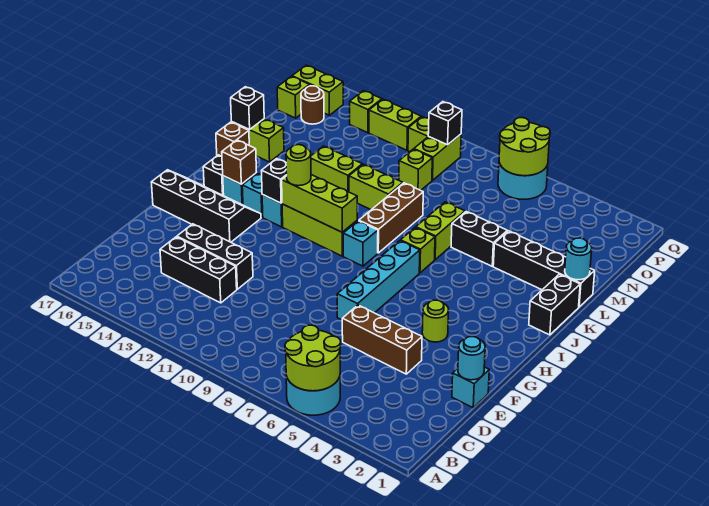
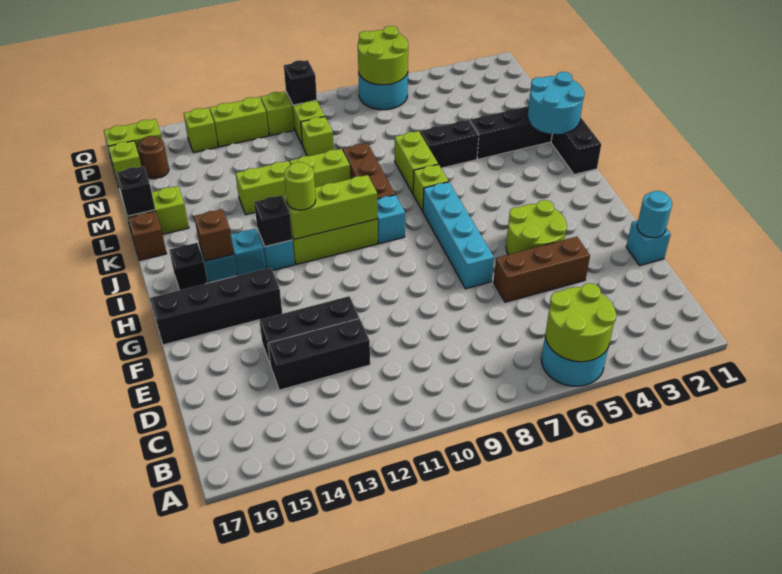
lime round brick G4 level 1 -> lime round brick F4:G5 level 1
cyan round brick L1 level 2 -> cyan round brick K1:L2 level 2

